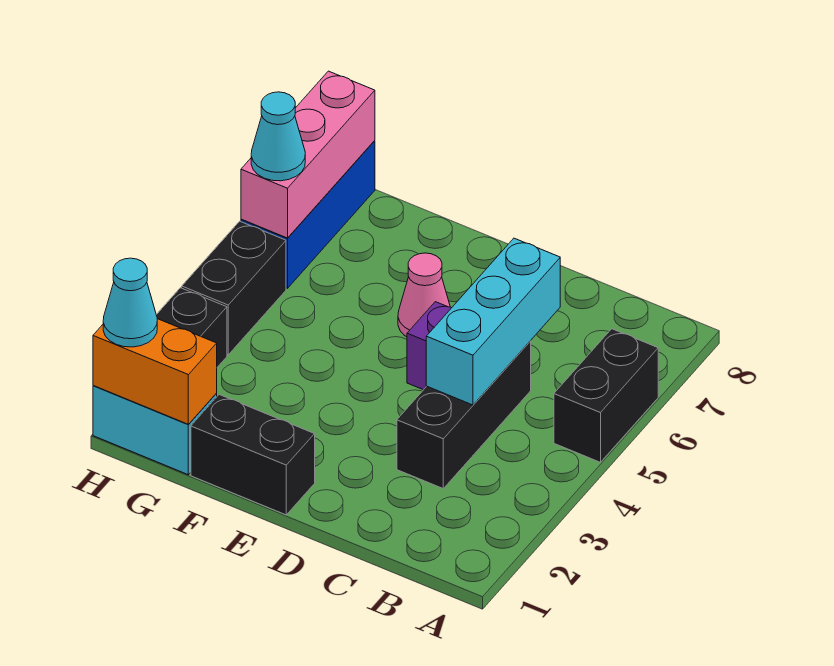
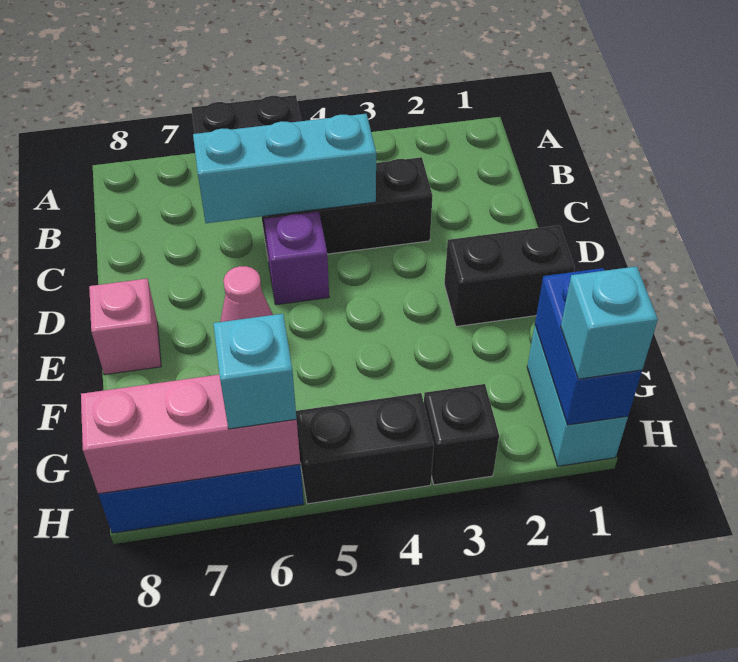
black brick E1:F1 level 1 -> black brick E1:E2 level 1
none -> pink brick E8 level 1
orange brick G1:H1 level 2 -> blue brick G1:H1 level 2
cyan cone H1 level 3 -> cyan brick H1 level 3
cyan cone H6 level 3 -> cyan brick H6 level 3

